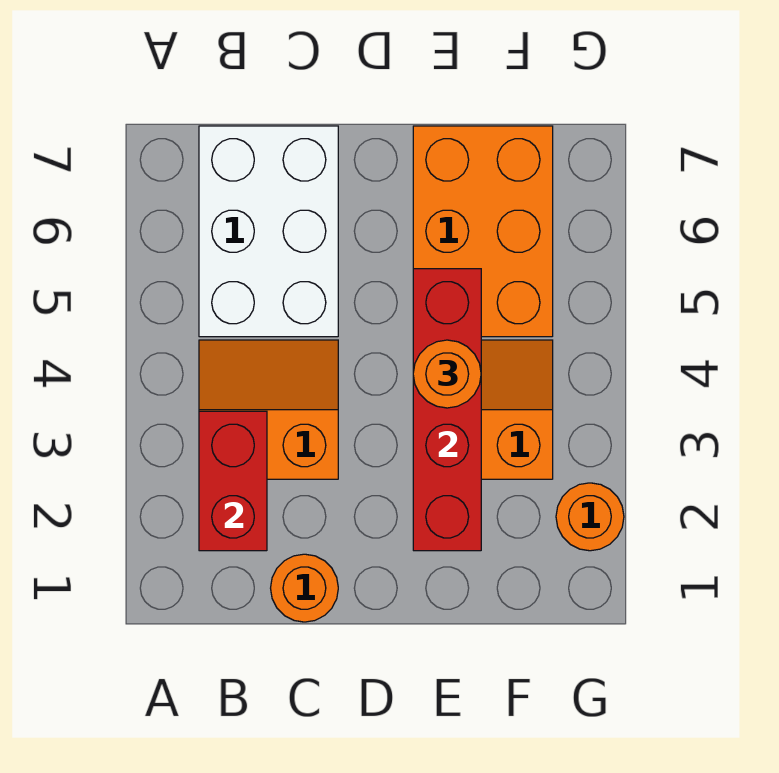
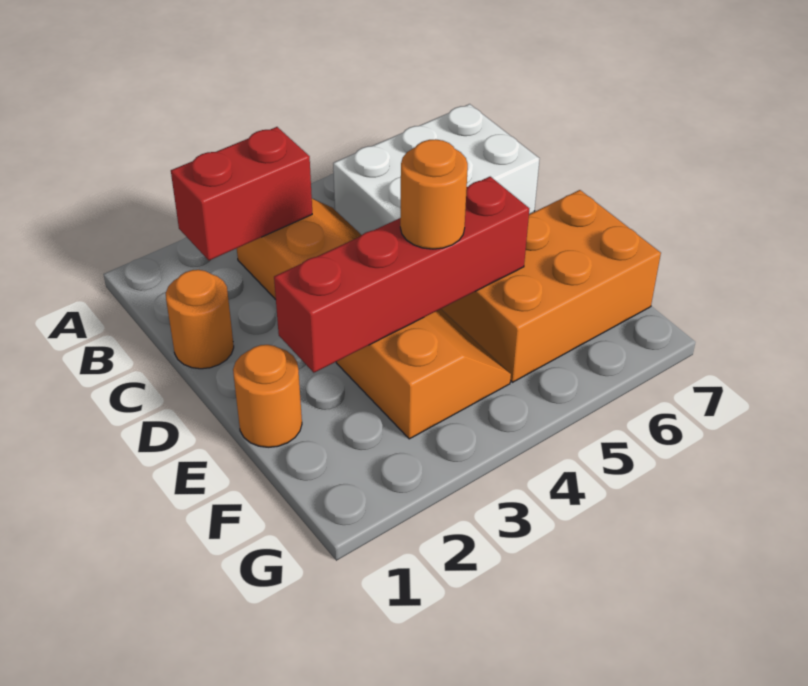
orange round brick G2 level 1 -> orange round brick E1 level 1

